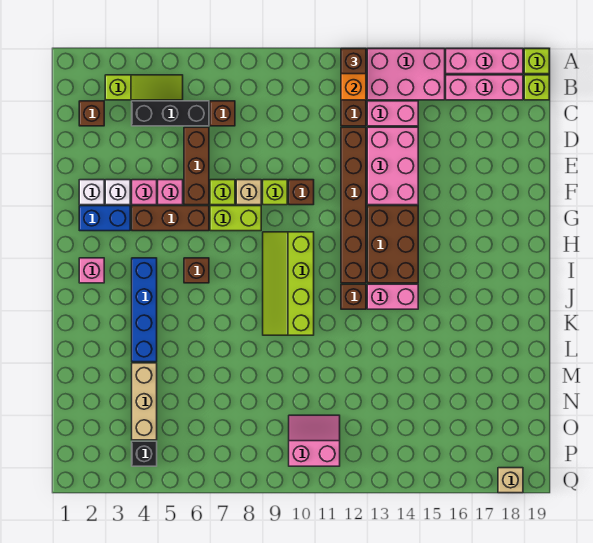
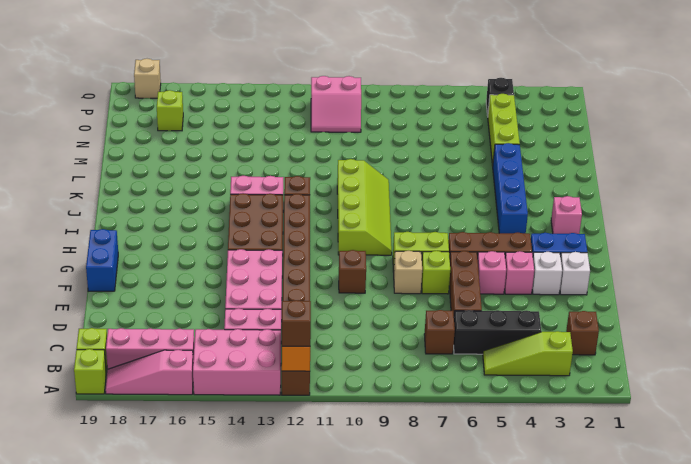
pink brick A16:A18 level 1 -> pink slope A16:A18 level 1 top 16
lime brick F9 level 1 -> lime brick O17 level 1
none -> blue brick F19:G19 level 1
brown brick I6 level 1 -> none
tan brick M4:O4 level 1 -> lime brick M4:O4 level 1

